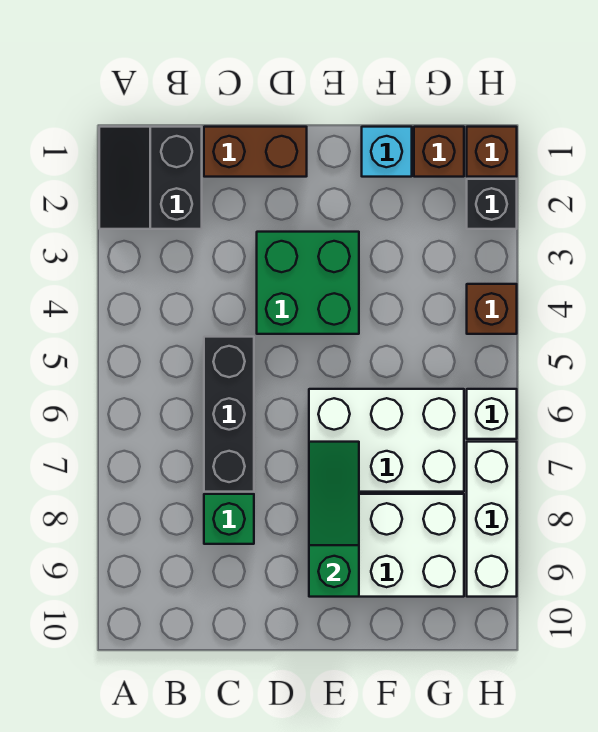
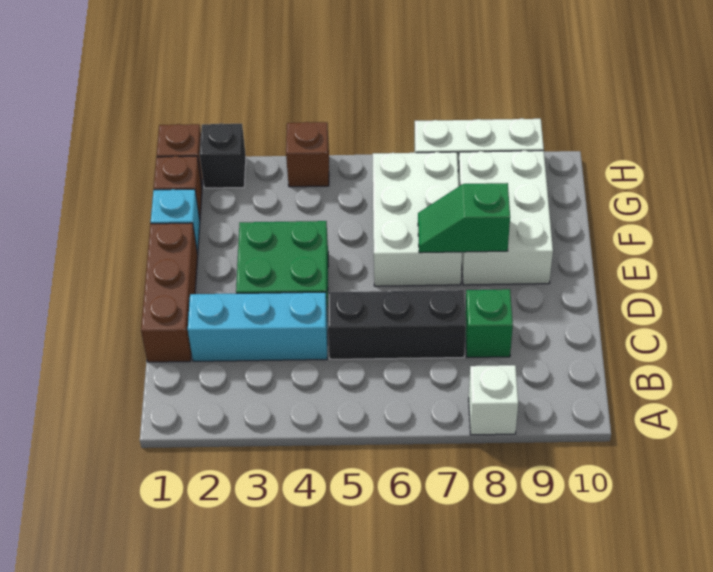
black slope A1:B2 level 1 top B -> none
brown brick C1:D1 level 1 -> brown brick C1:E1 level 1
none -> cyan brick C2:C4 level 1
green slope E7:E9 level 2 top 9 -> green slope E7:E8 level 2 top 8
white brick H6 level 1 -> white brick A8 level 1

